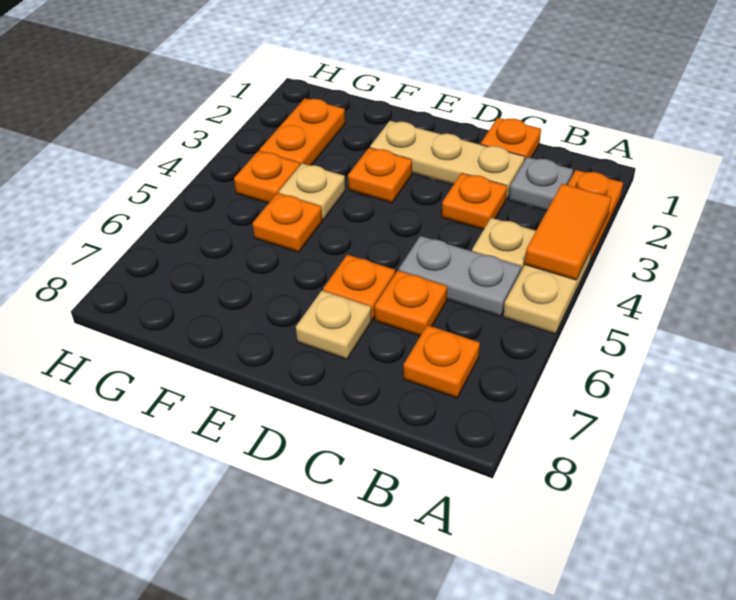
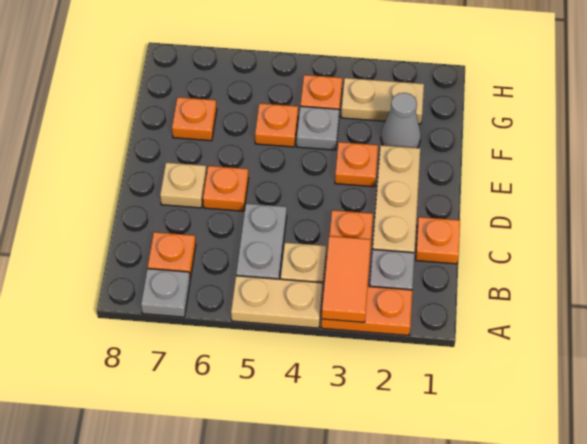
orange tile A3:A4 level 2 -> orange tile A3:B3 level 2
none -> grey plate A7 level 1
orange plate C6 level 1 -> orange plate F7 level 1
none -> grey cone F2 level 1
tan plate F4 level 1 -> grey plate F4 level 1
orange plate G2:G3 level 1 -> tan plate G2:G3 level 1

